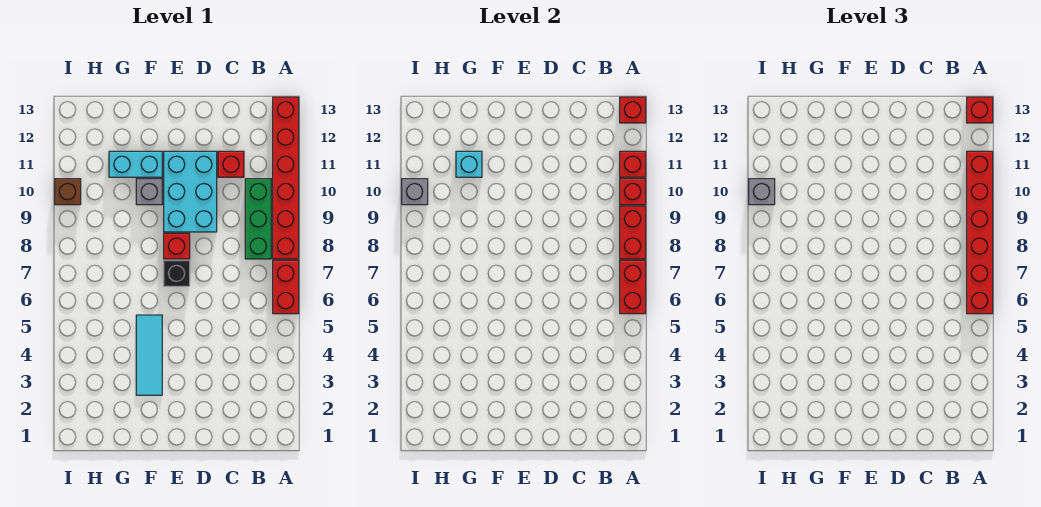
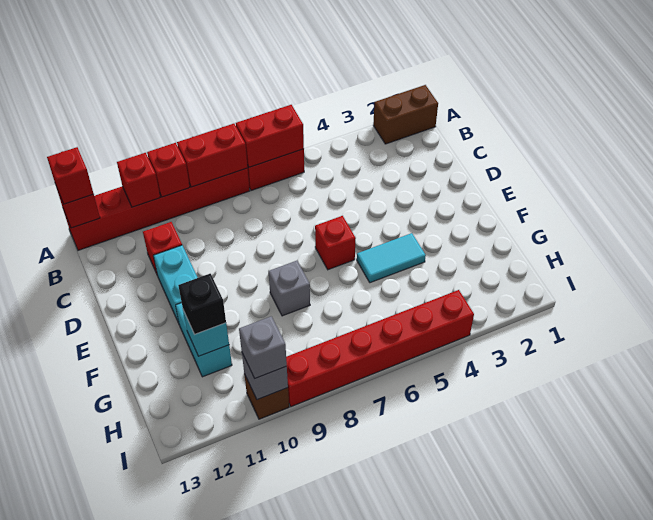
none -> brown brick A1:A2 level 1
red brick A6:A11 level 3 -> red brick I4:I9 level 1
green brick B8:B10 level 1 -> none
cyan brick D9:E11 level 1 -> cyan brick D11:E11 level 1
black brick E7 level 1 -> black brick G11 level 3
red brick E8 level 1 -> red brick E6 level 1
cyan tile F3:F5 level 1 -> cyan tile F4:F5 level 1
grey brick F10 level 1 -> grey brick F8 level 1

